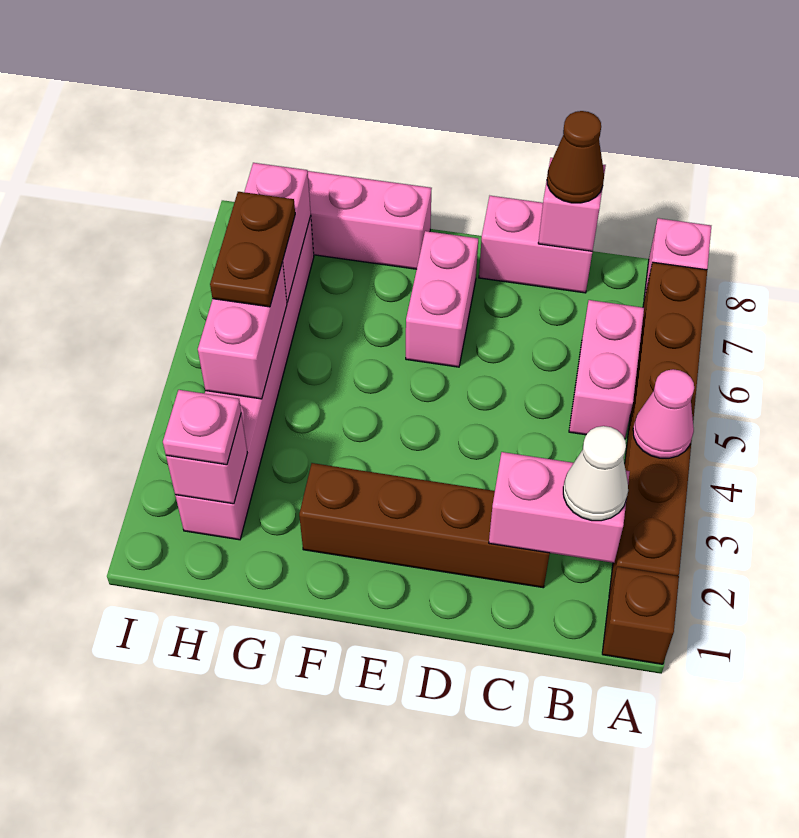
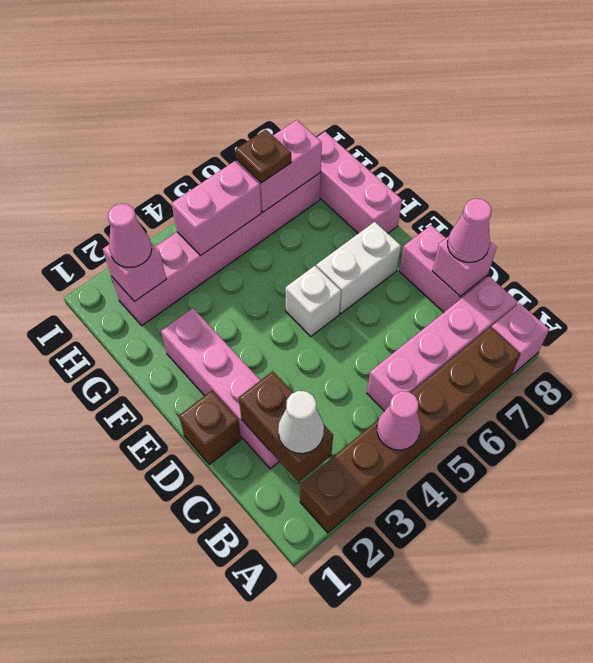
brown brick A1 level 1 -> brown brick D1 level 1
pink brick B2:C2 level 2 -> brown brick B2:C2 level 2
pink brick B5:B6 level 1 -> pink brick B5:B8 level 1
brown brick C2:F2 level 1 -> pink brick C2:F2 level 1
brown cone C8 level 3 -> pink cone C8 level 3
none -> white brick E5 level 1
pink brick E6:E7 level 1 -> white brick E6:E7 level 1
pink plate H2 level 3 -> pink cone H2 level 3
brown plate H5:H6 level 3 -> brown plate H6 level 3

